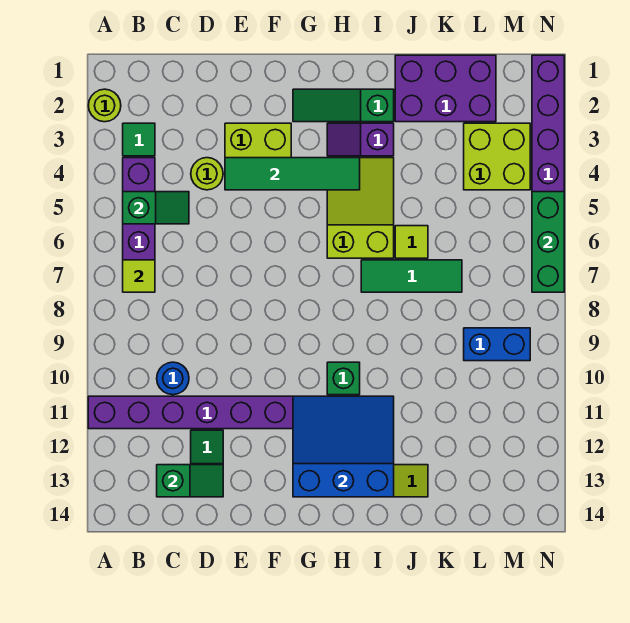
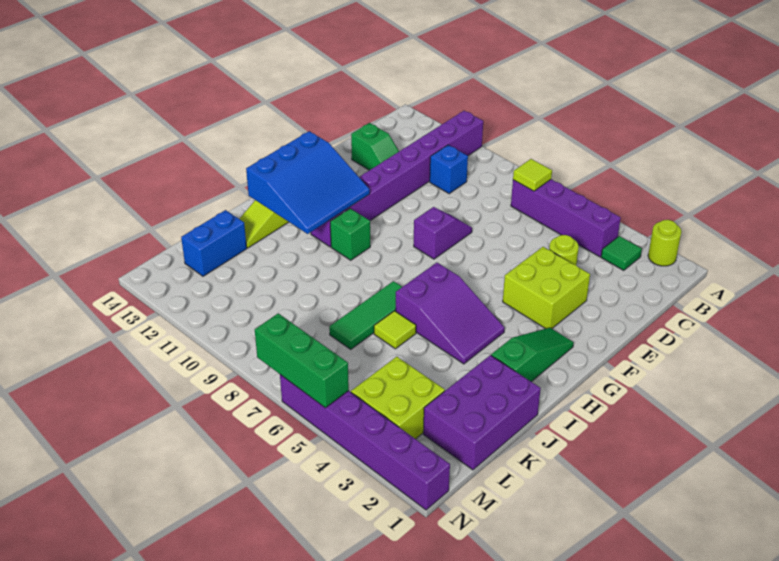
green slope B5:C5 level 2 top B -> none
blue round brick C10 level 1 -> blue brick C10 level 1
green slope C13:D13 level 2 top C -> none
green tile E4:H4 level 2 -> none
purple slope H3:I3 level 1 top I -> purple slope E8:F8 level 1 top F
lime slope H4:I6 level 1 top 6 -> purple slope H4:I6 level 1 top 6
blue brick L9:M9 level 1 -> blue brick K13:L13 level 1

